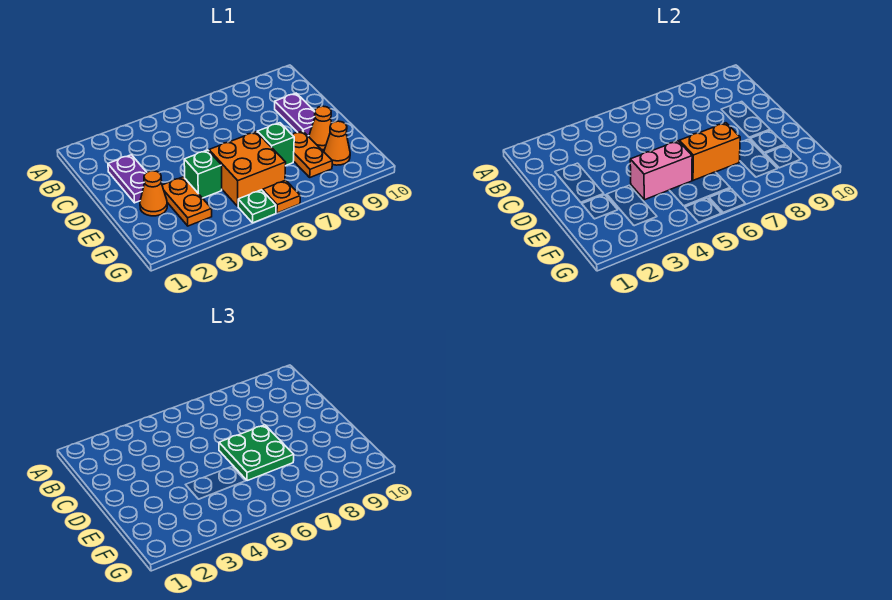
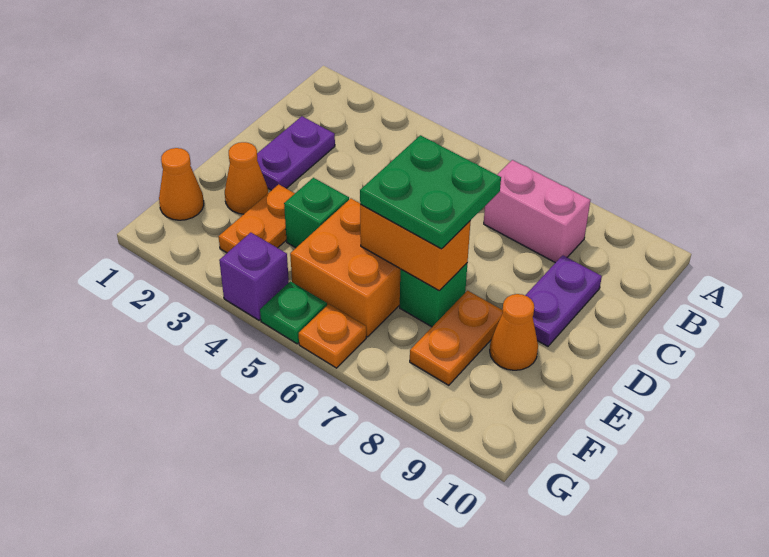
pink brick E4:E5 level 2 -> pink brick B7:B8 level 1
orange cone F9 level 1 -> orange cone F1 level 1
none -> purple brick G4 level 1

